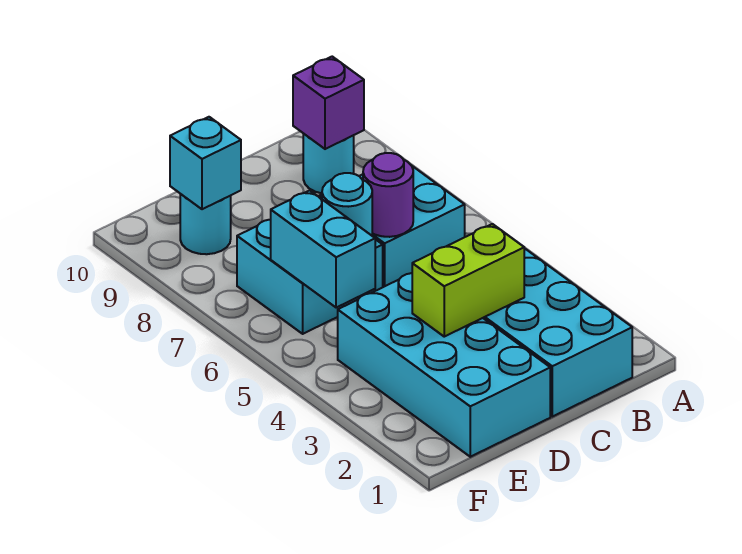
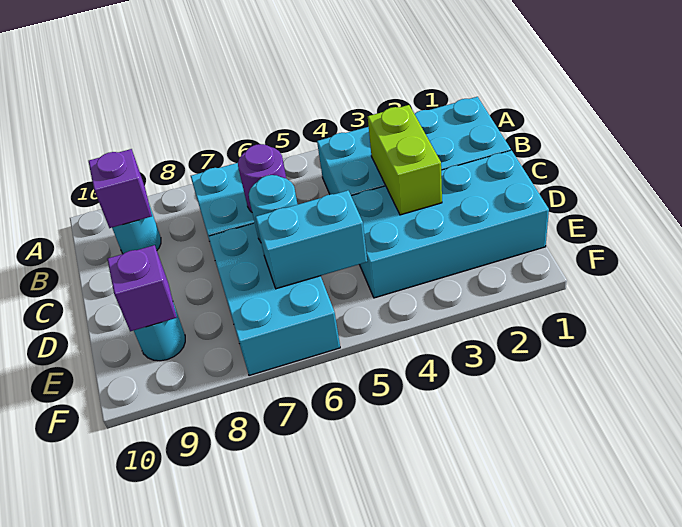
cyan brick D6:E7 level 1 -> cyan brick D6:F7 level 1
cyan brick E9 level 2 -> purple brick E9 level 2

